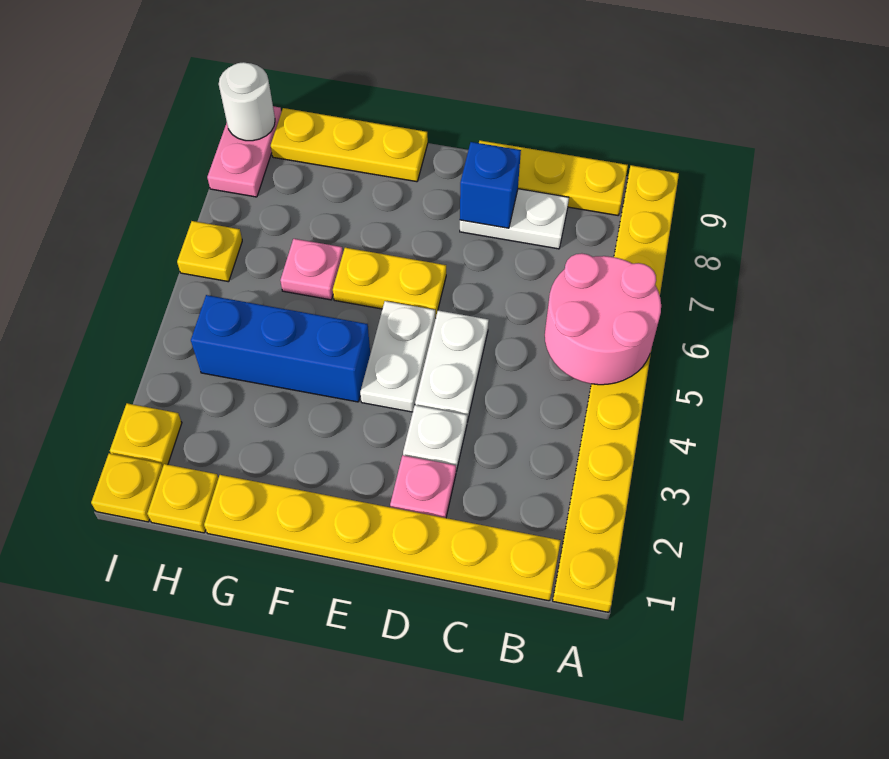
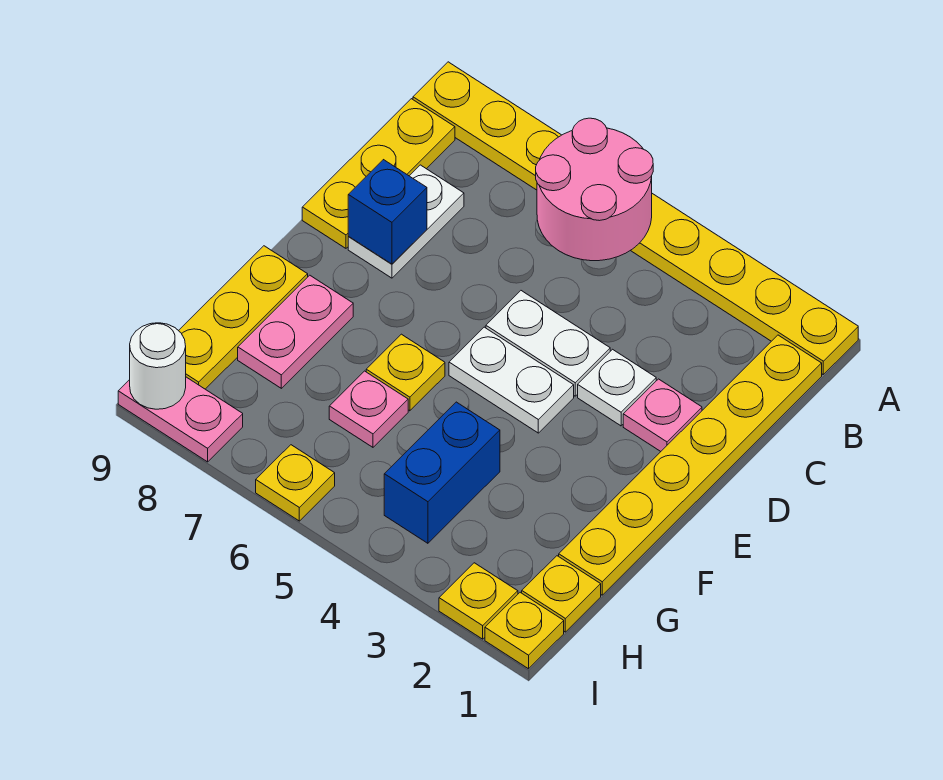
yellow plate E6:F6 level 1 -> yellow plate F6 level 1
blue brick F4:H4 level 1 -> blue brick G4:H4 level 1
none -> pink plate F8:G8 level 1

